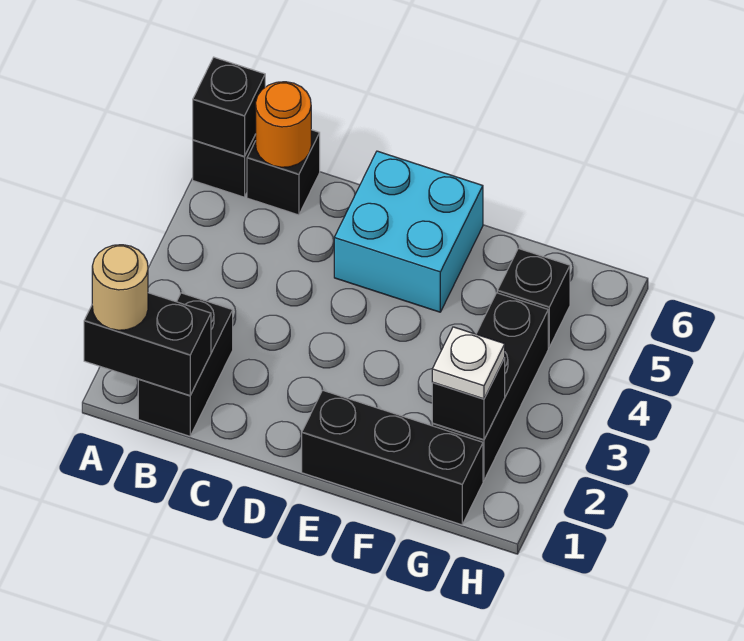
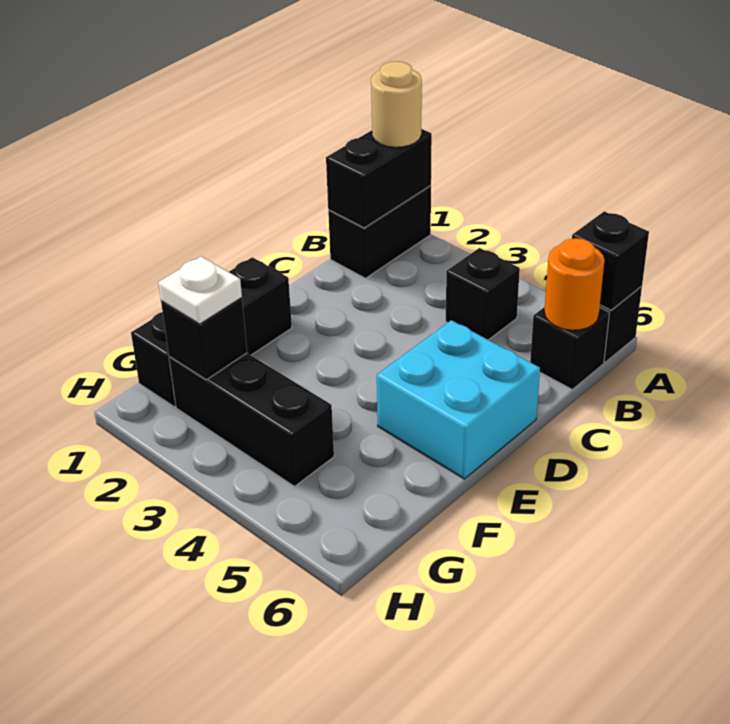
black brick B1:B2 level 1 -> black brick A1:B1 level 1
black brick G5 level 1 -> black brick B4 level 1

